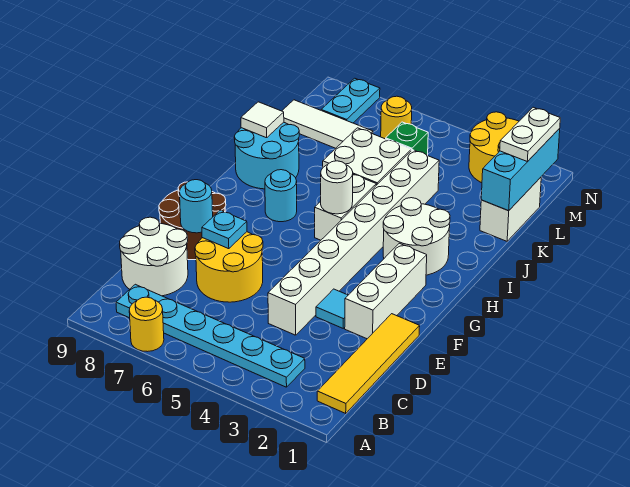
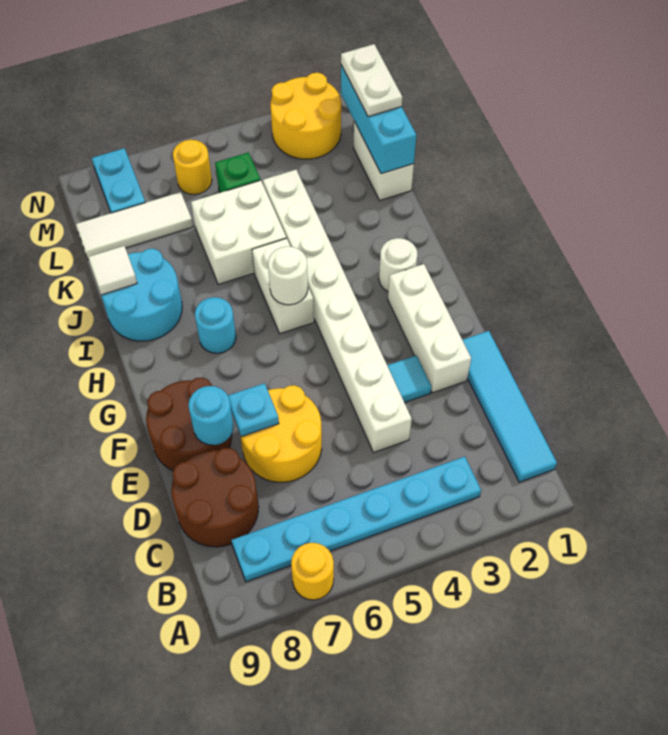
yellow tile B1:E1 level 1 -> cyan tile B1:E1 level 1
white round brick C8:D9 level 1 -> brown round brick C8:D9 level 1
white round brick H2:I3 level 1 -> white round brick H2 level 1

